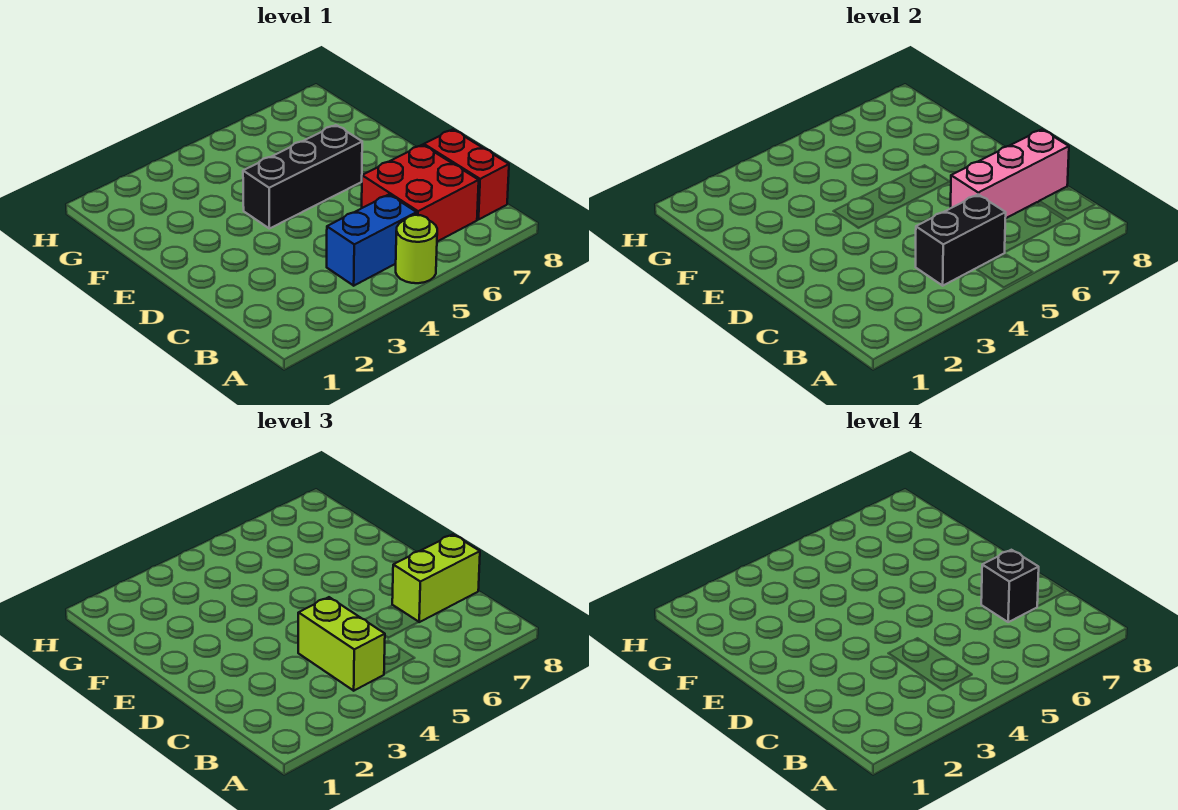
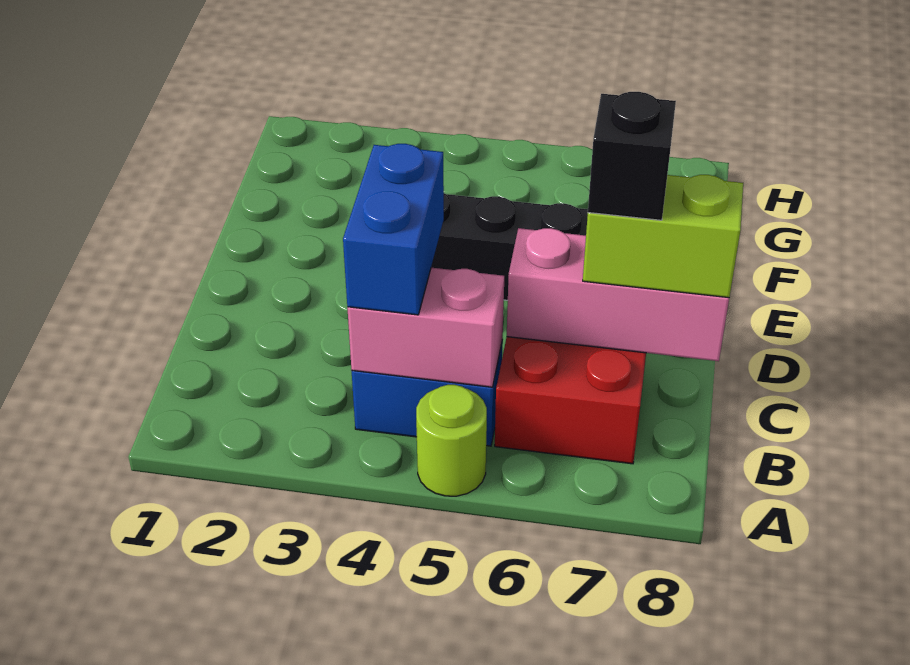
black brick B4:B5 level 2 -> pink brick B4:B5 level 2
lime brick B4:C4 level 3 -> blue brick B4:C4 level 3
red brick B8:C8 level 1 -> none

